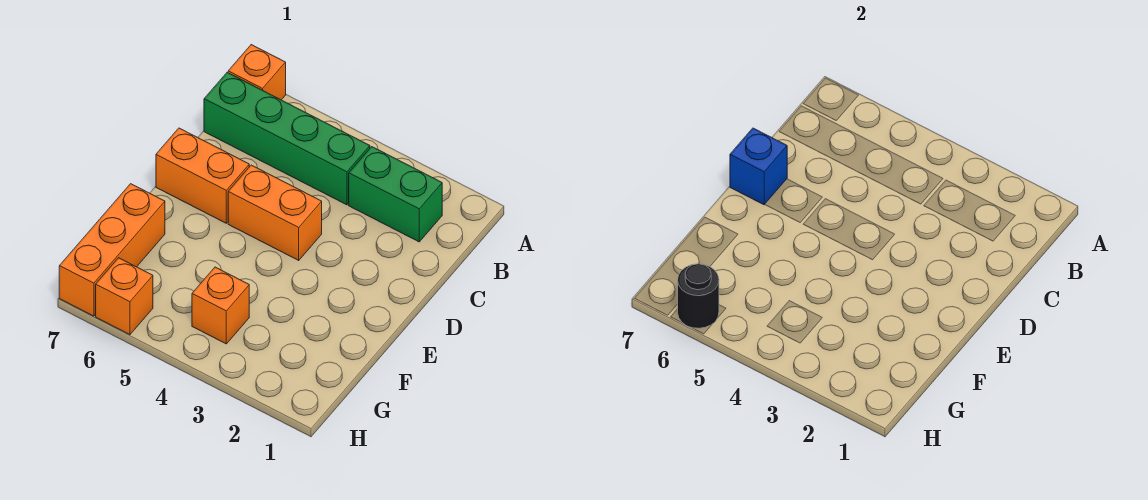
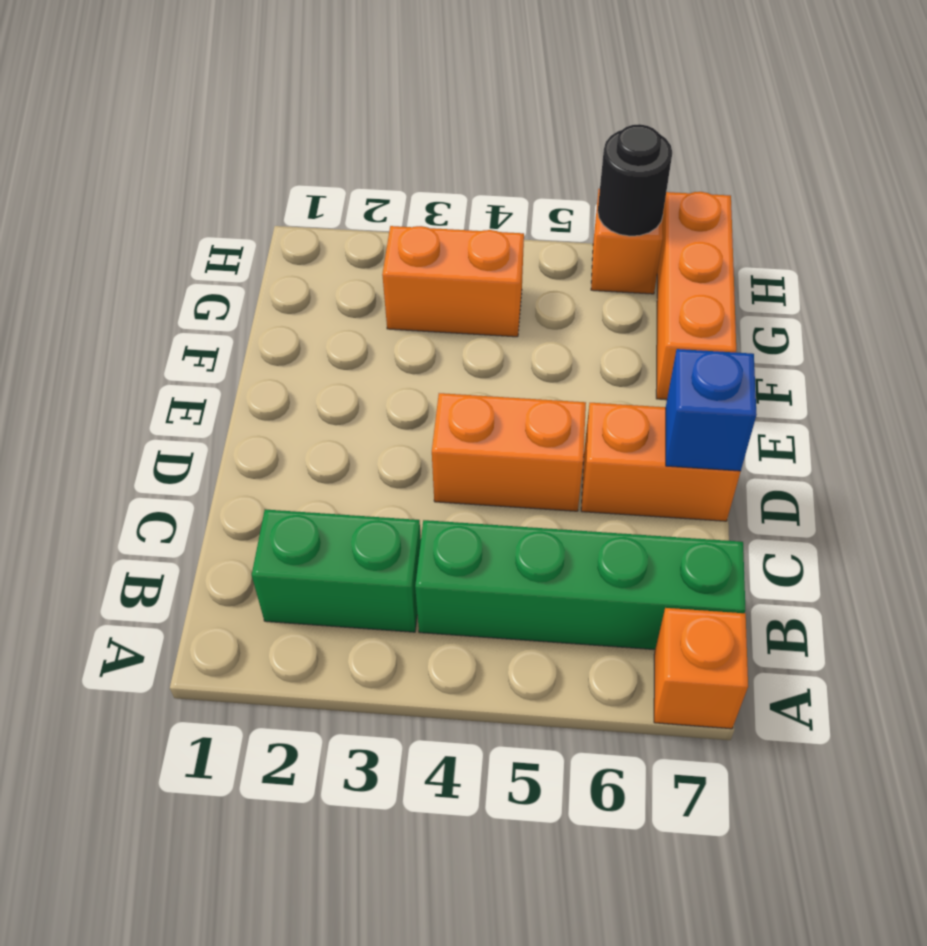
orange brick G4 level 1 -> orange brick G3:G4 level 1

